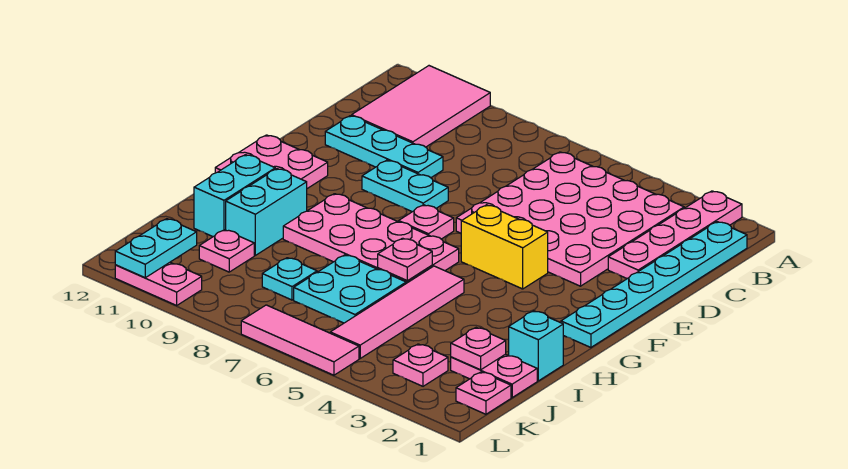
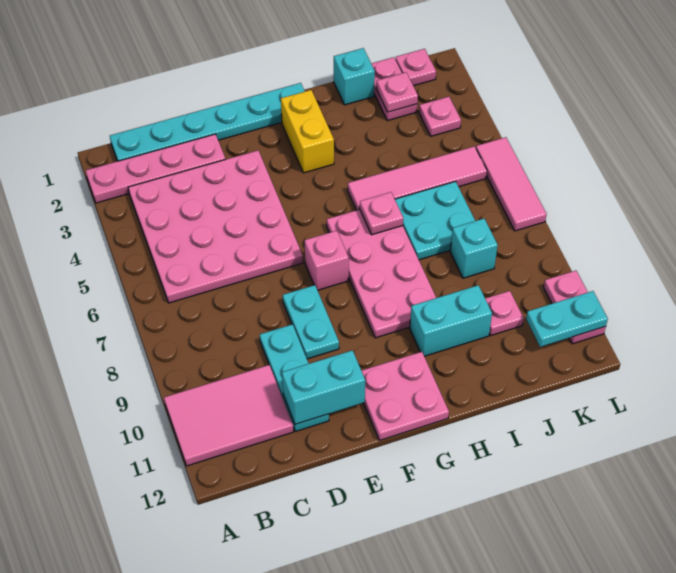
yellow brick F4:F5 level 1 -> yellow brick G2:G3 level 1
pink plate F7 level 1 -> pink brick F7 level 1
cyan brick H11:I11 level 1 -> cyan brick D11:E11 level 2
cyan plate J8 level 1 -> cyan brick J8 level 1

